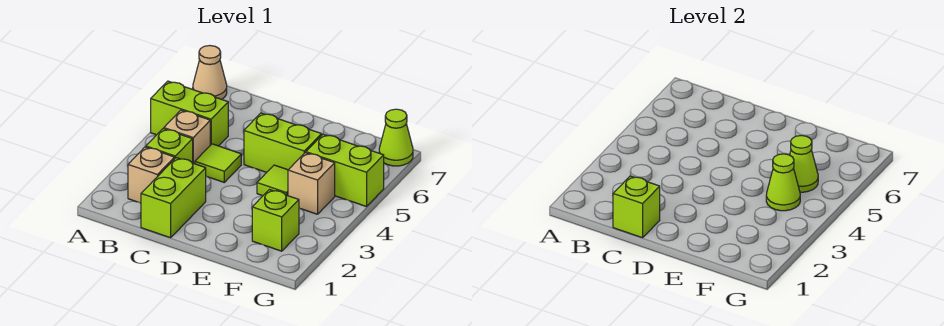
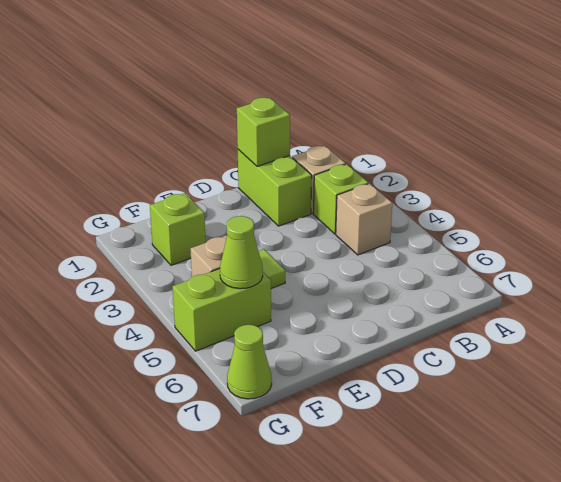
lime brick A5:B5 level 1 -> none
tan cone A7 level 1 -> none
lime tile C4 level 1 -> none
lime brick D5:E5 level 1 -> none
lime cone F4 level 2 -> none

